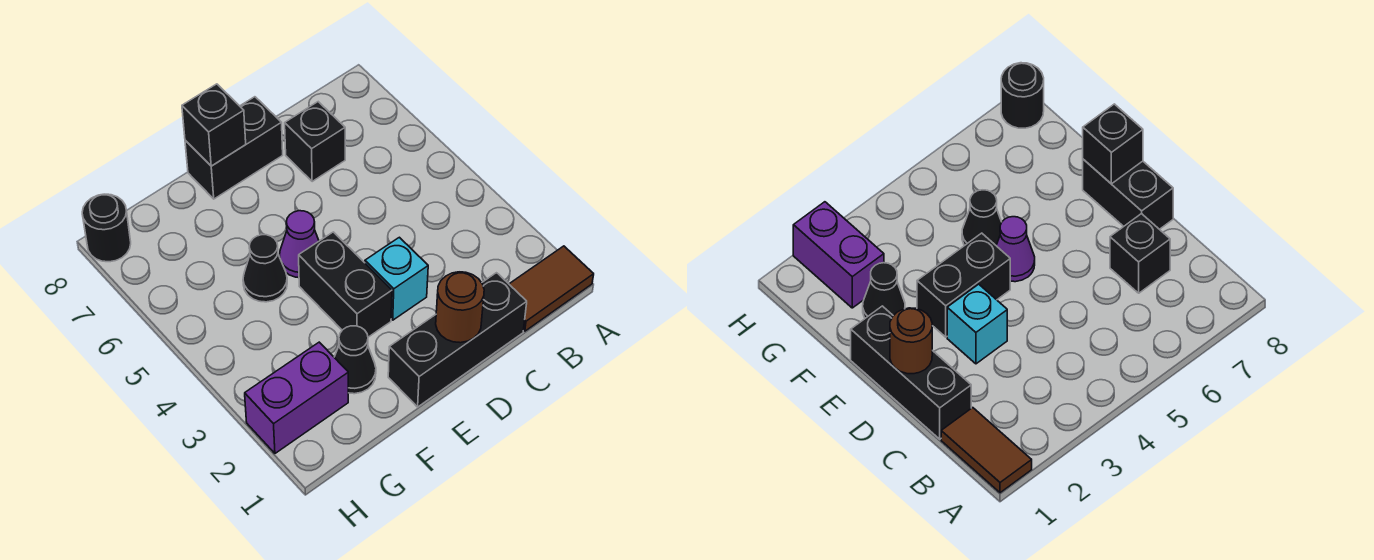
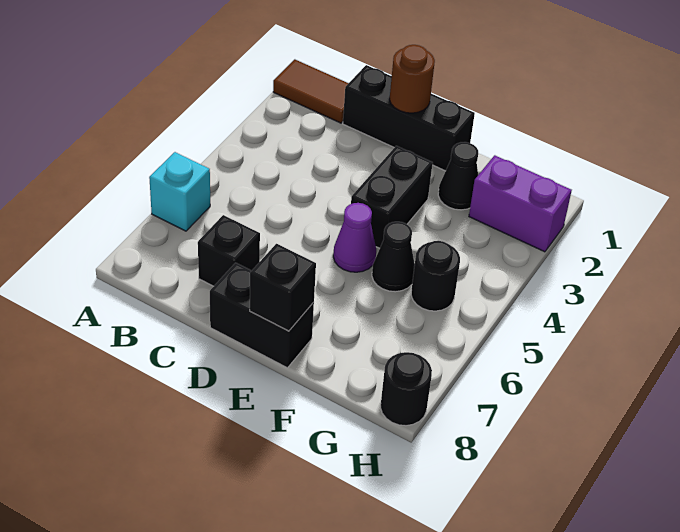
cyan brick D3 level 1 -> cyan brick A6 level 1
none -> black round brick G5 level 1

